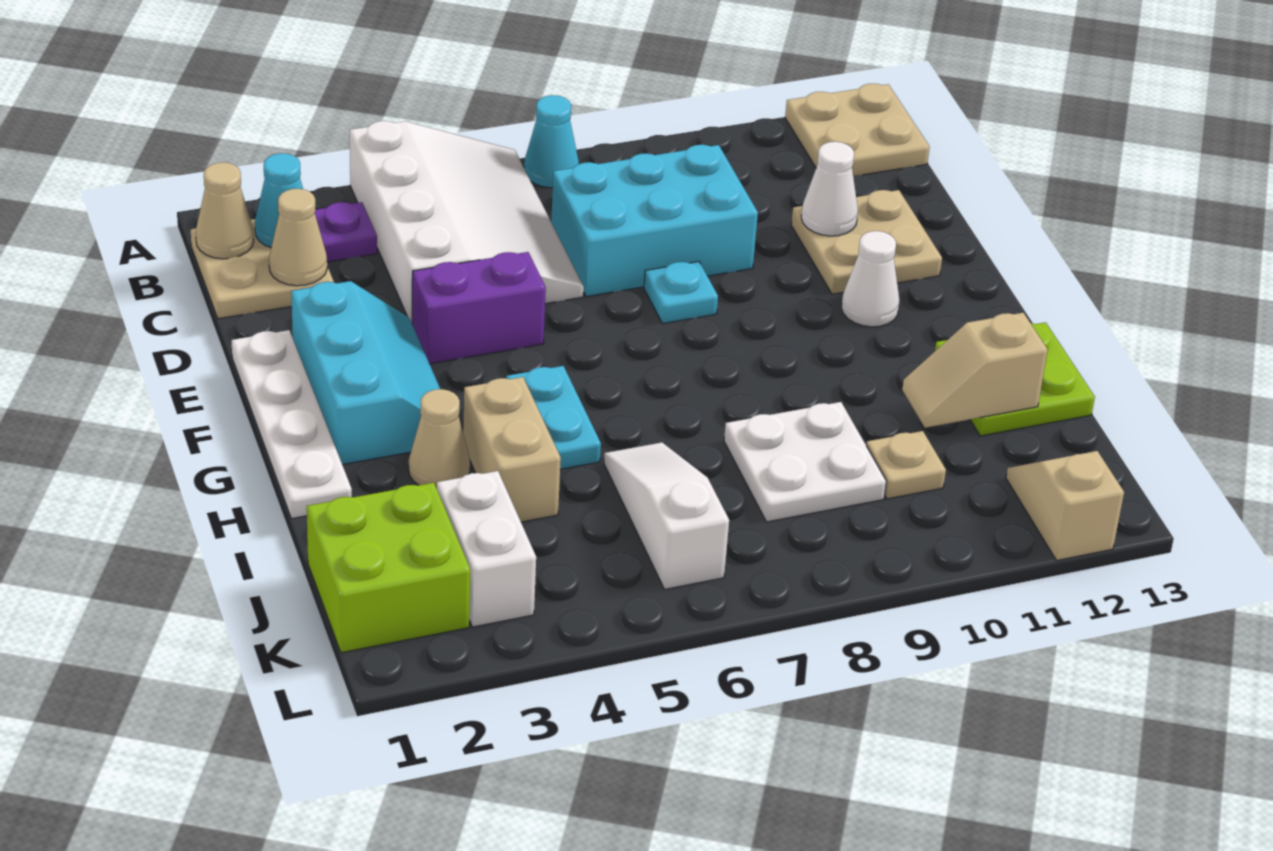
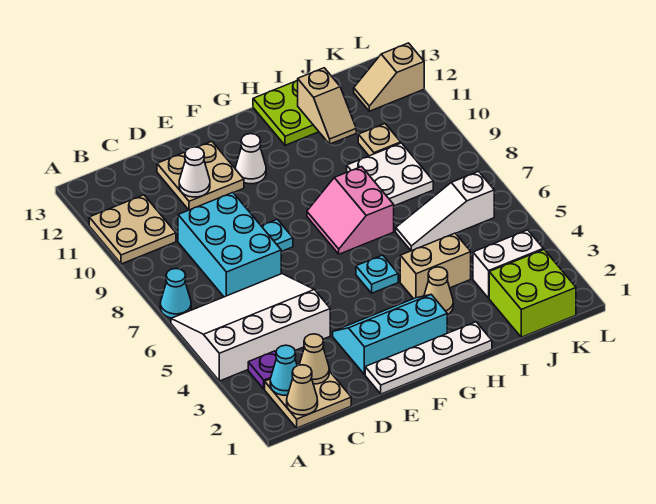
tan plate A12:B13 level 1 -> tan plate A10:B11 level 1
purple brick E4:E5 level 1 -> none
cyan plate G5:H5 level 1 -> cyan plate G5 level 1
none -> pink slope G7:H8 level 1 top H

